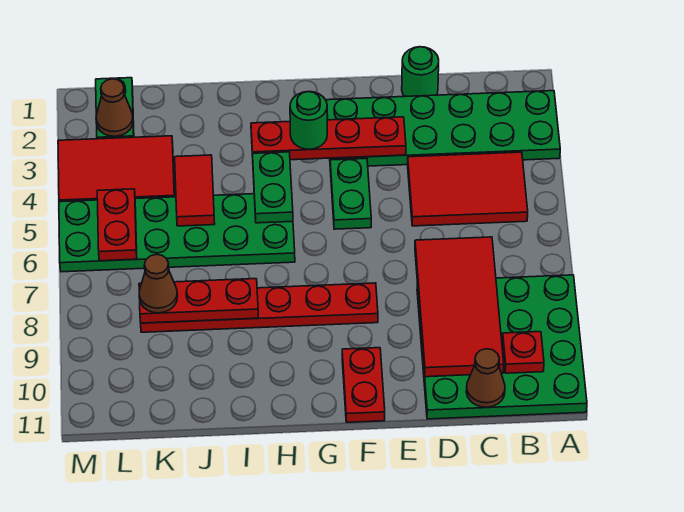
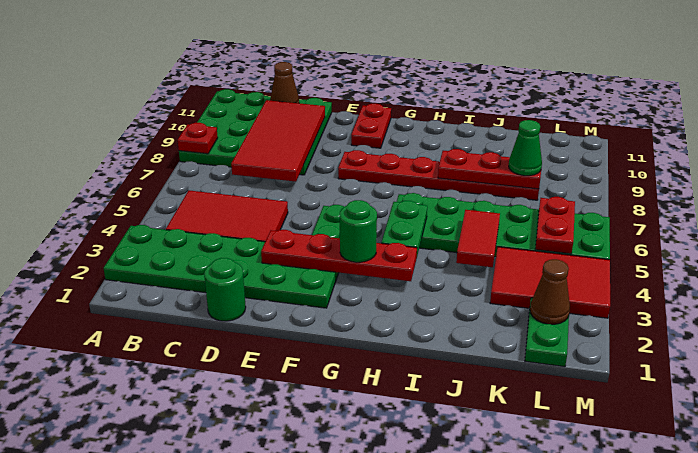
red plate B10 level 2 -> red plate A8 level 2
brown cone K8 level 3 -> green cone K8 level 3

